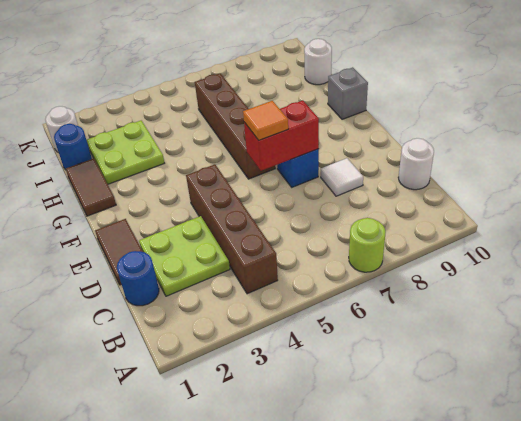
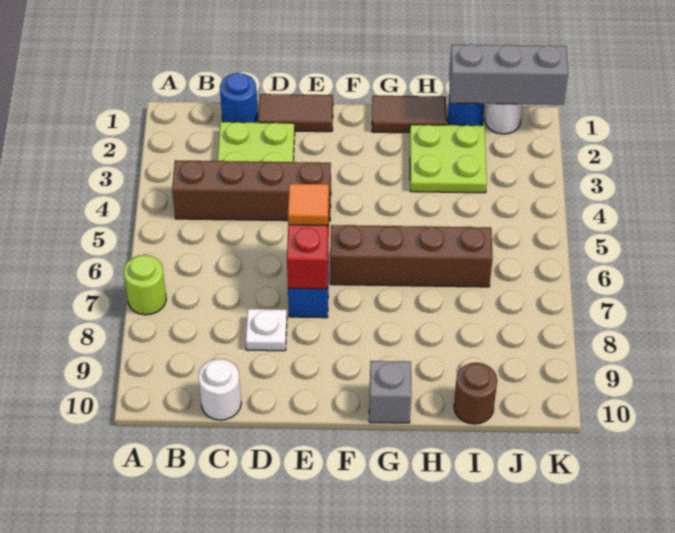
white tile D8 level 1 -> white plate D8 level 1
none -> grey brick I1:K1 level 2
white round brick I10 level 1 -> brown round brick I10 level 1

